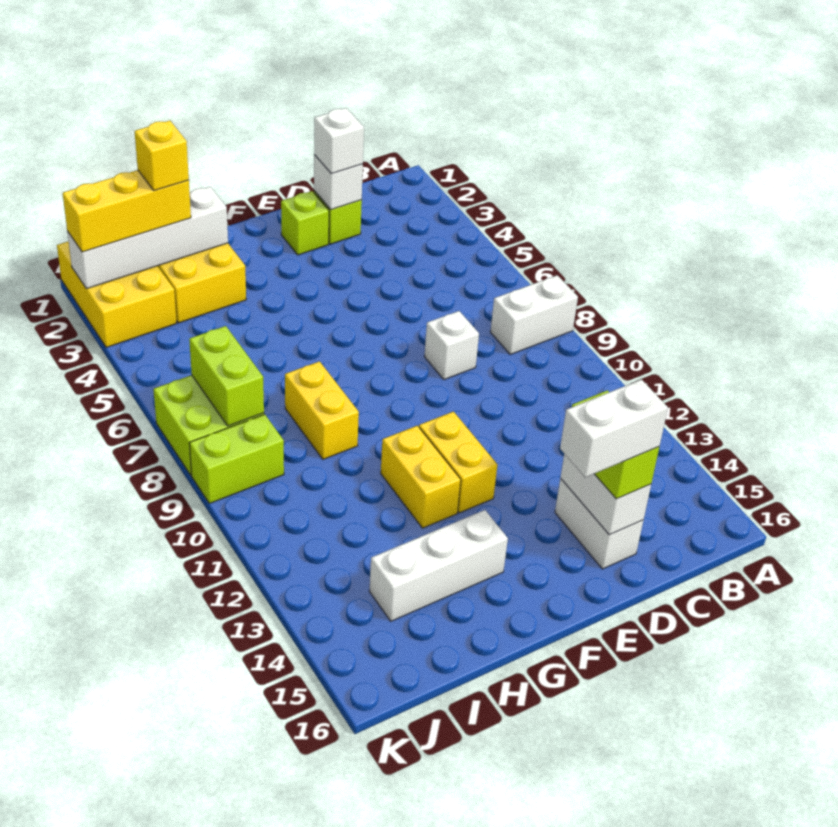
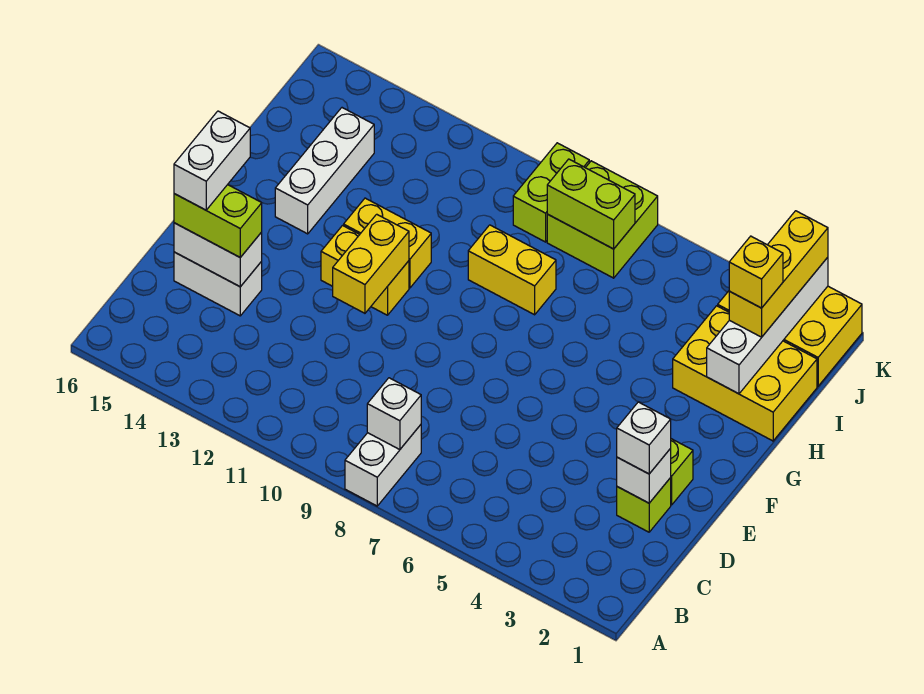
white brick D8 level 1 -> white brick B8 level 2
none -> yellow brick E11:F11 level 2

